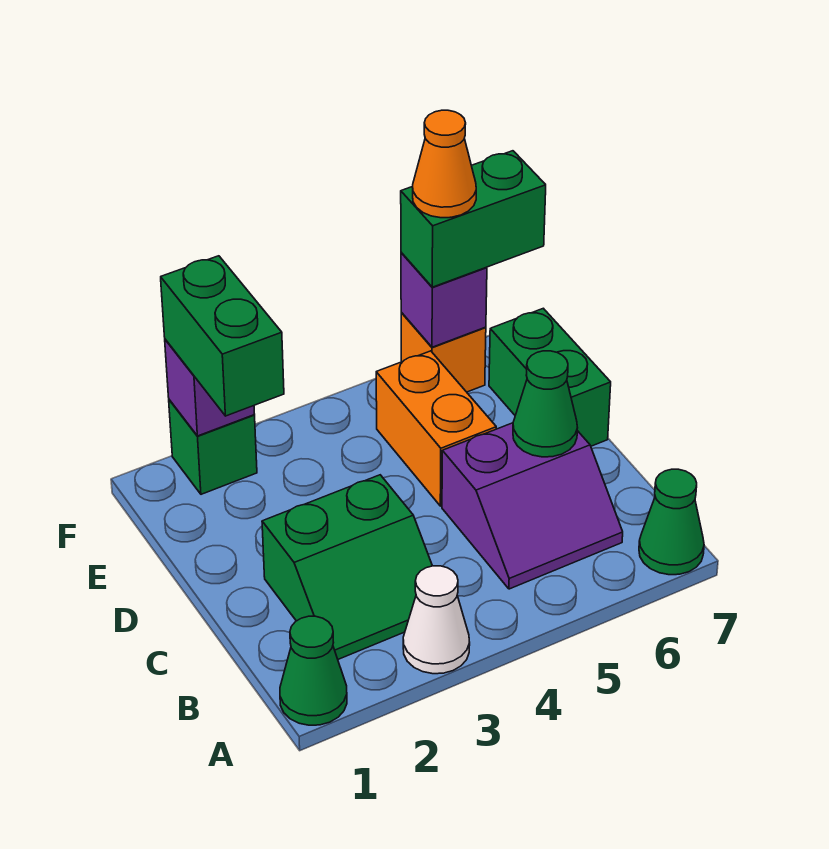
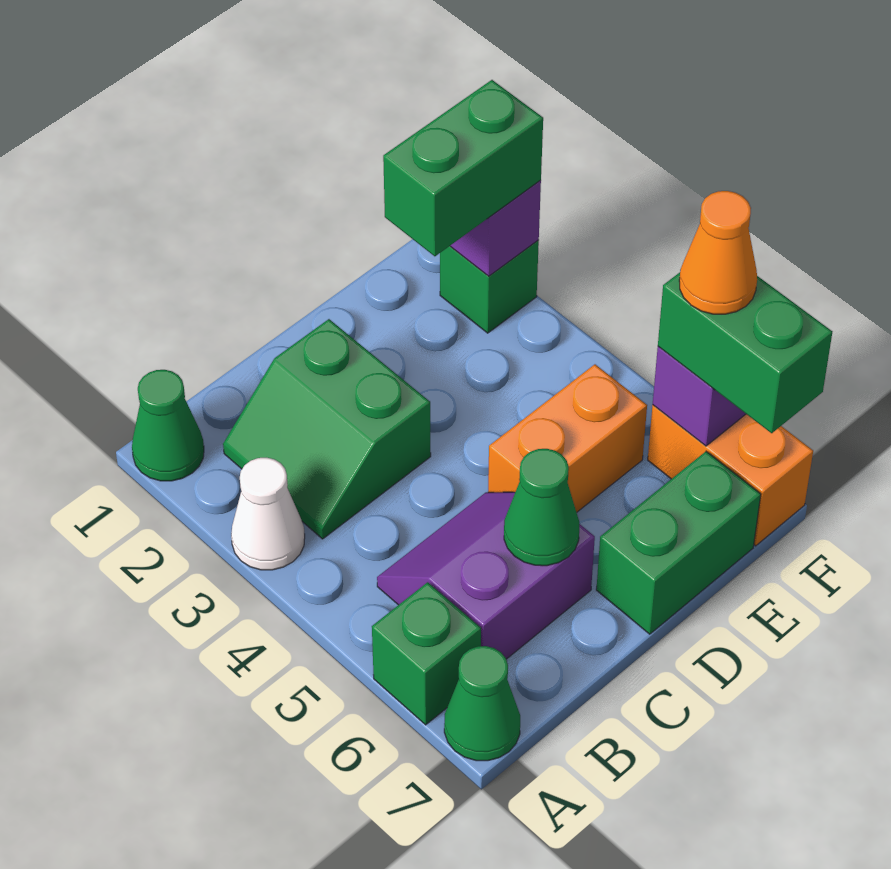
none -> green brick A6 level 1
purple slope B5:C6 level 1 top C -> purple slope B5:C6 level 1 top 6
orange brick F6 level 1 -> orange brick F6:F7 level 1

